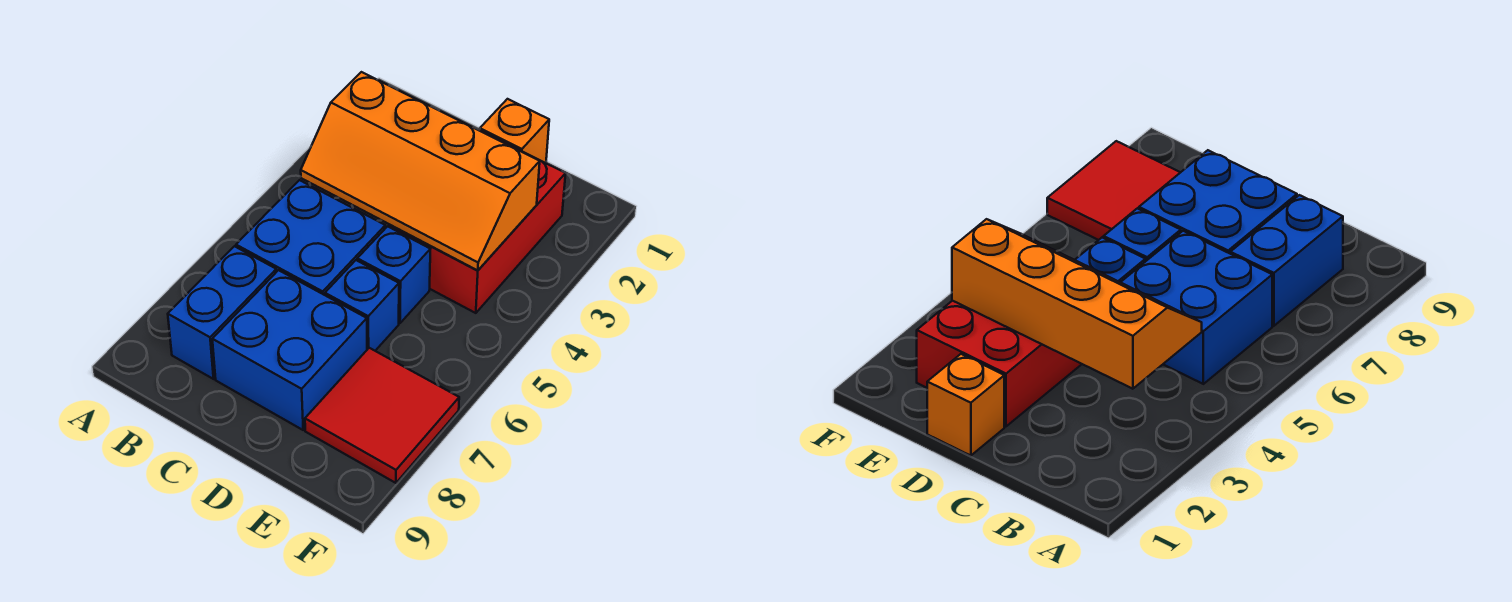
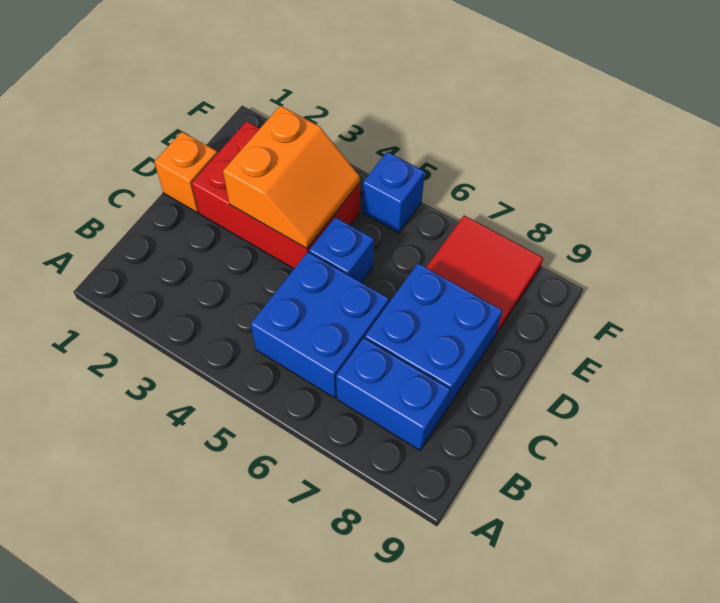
orange slope B3:E4 level 2 top 3 -> orange slope D3:E4 level 2 top 3
blue brick D6 level 1 -> blue brick F5 level 1

